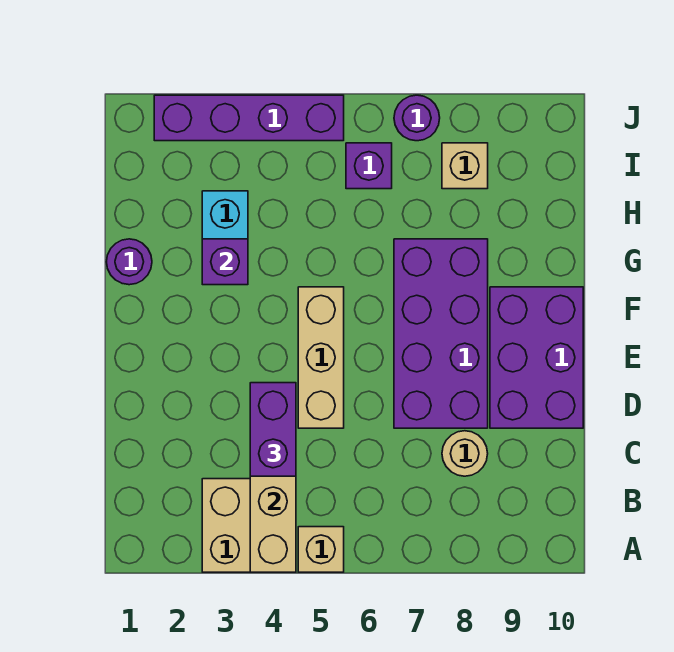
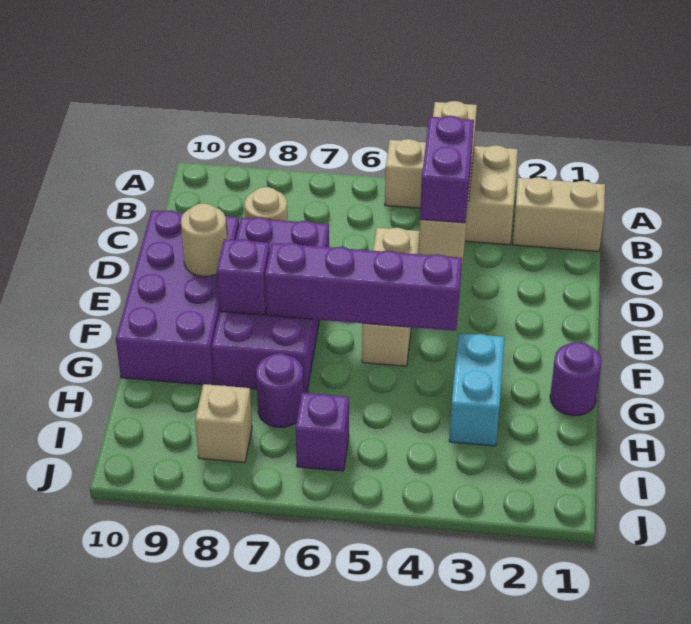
none -> tan brick B1:B2 level 1
purple brick D9:F10 level 1 -> purple brick D9:G10 level 1
none -> tan round brick E9 level 2
purple brick G3 level 2 -> purple brick F8 level 2
purple brick J2:J5 level 1 -> purple brick F4:F7 level 2
purple round brick J7 level 1 -> purple round brick H7 level 1

